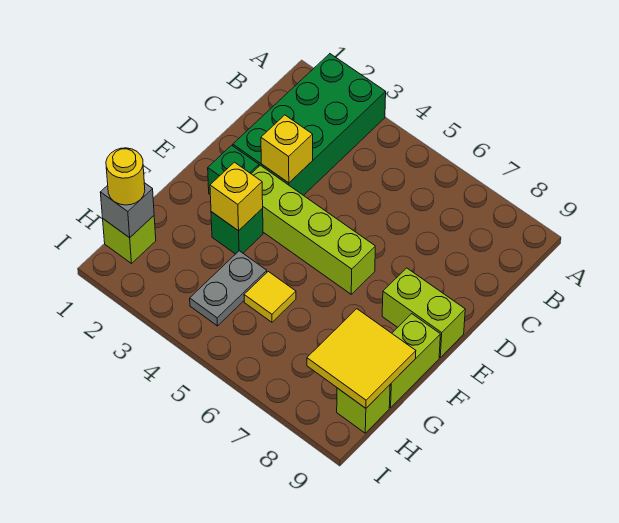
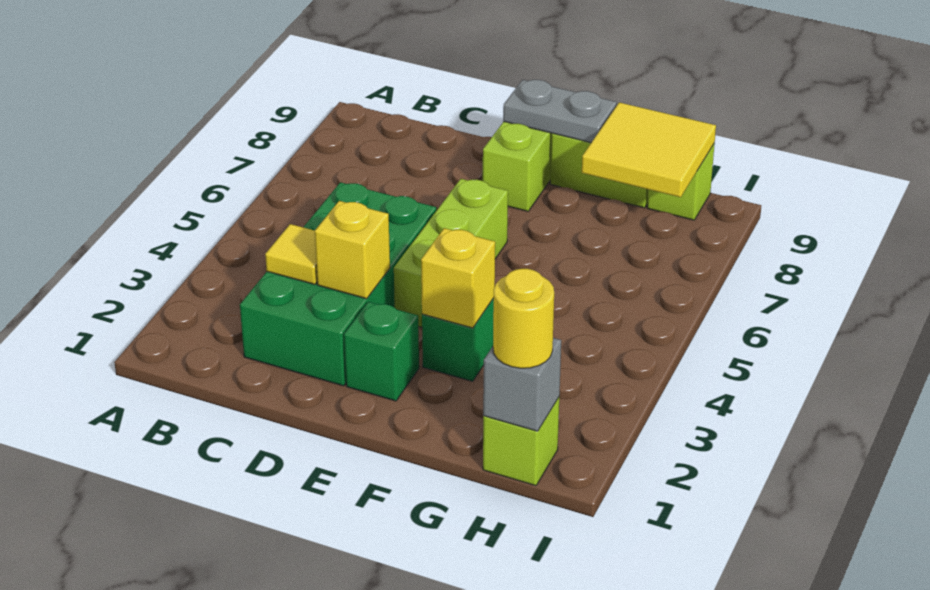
green brick A2:D3 level 1 -> green brick C2:D5 level 1
lime brick E3:E6 level 1 -> lime brick E4:E6 level 1
grey plate G4:H4 level 1 -> grey plate E9:F9 level 2
yellow tile G5 level 1 -> yellow tile C3 level 2

